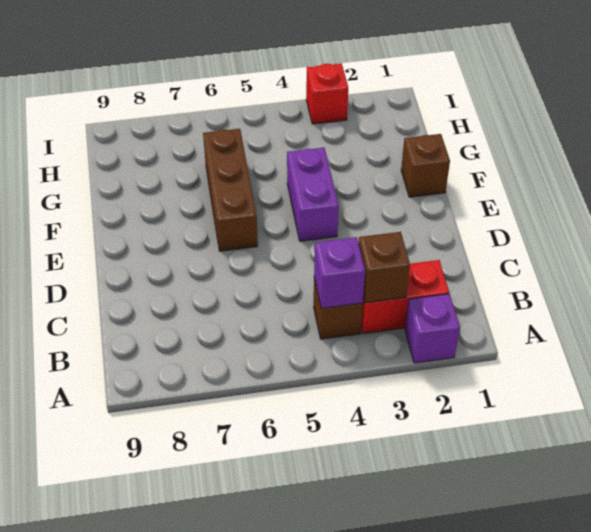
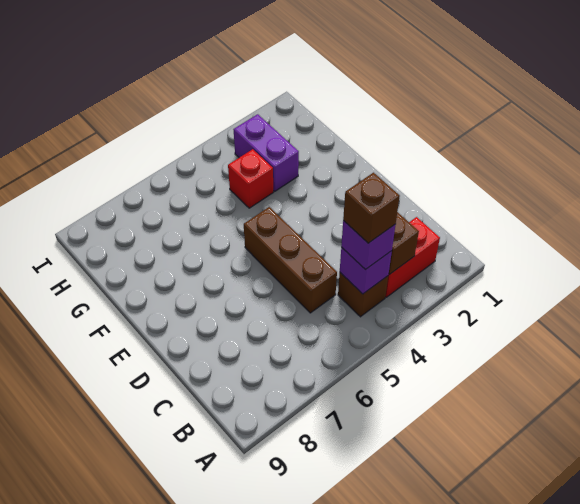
purple brick A2 level 1 -> purple brick B4 level 3
purple brick E4:F4 level 1 -> purple brick G3:H3 level 1
brown brick E6:G6 level 1 -> brown brick C5:E5 level 1
brown brick F1 level 1 -> brown brick B4 level 4
red brick I3 level 1 -> red brick G4 level 1

